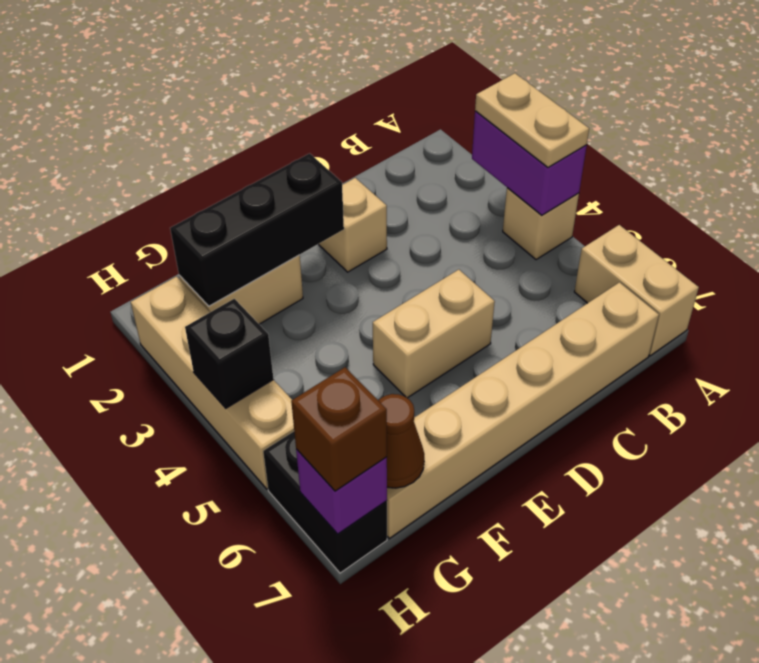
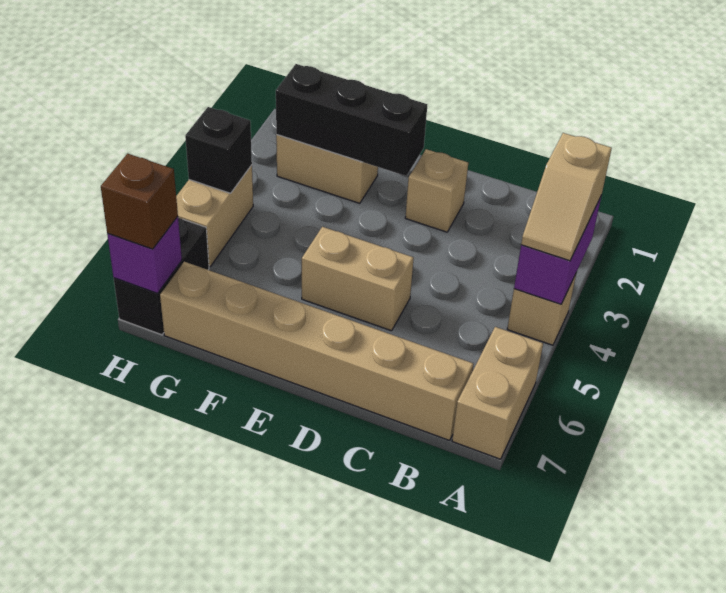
tan plate A3:A4 level 3 -> tan slope A3:A4 level 3 top 3
brown cone G7 level 2 -> none
tan brick H2:H5 level 1 -> tan brick H4:H5 level 1

